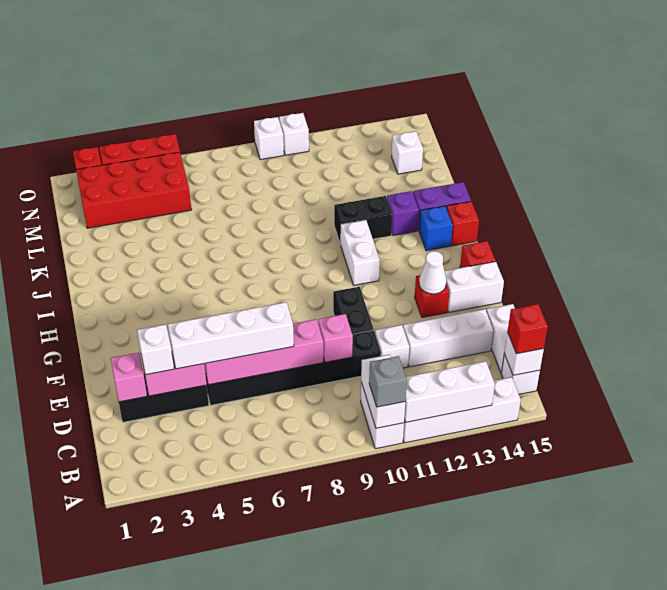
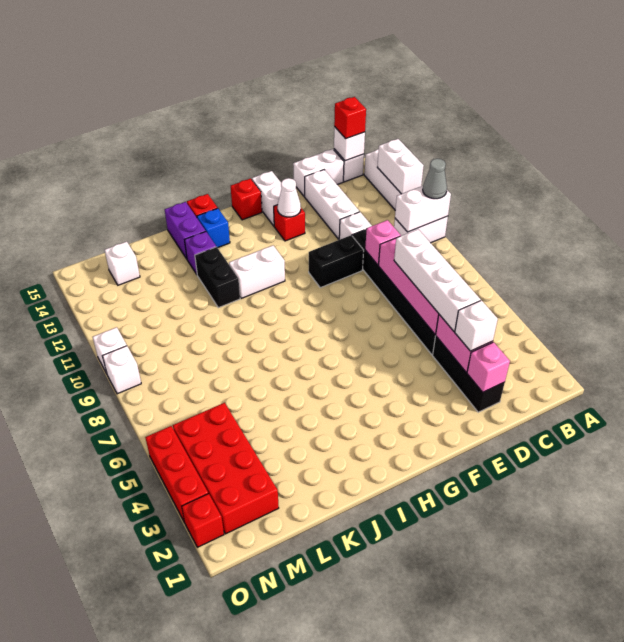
grey brick A10 level 3 -> grey cone A10 level 3
white brick A11:A13 level 2 -> white brick A12:A13 level 2

